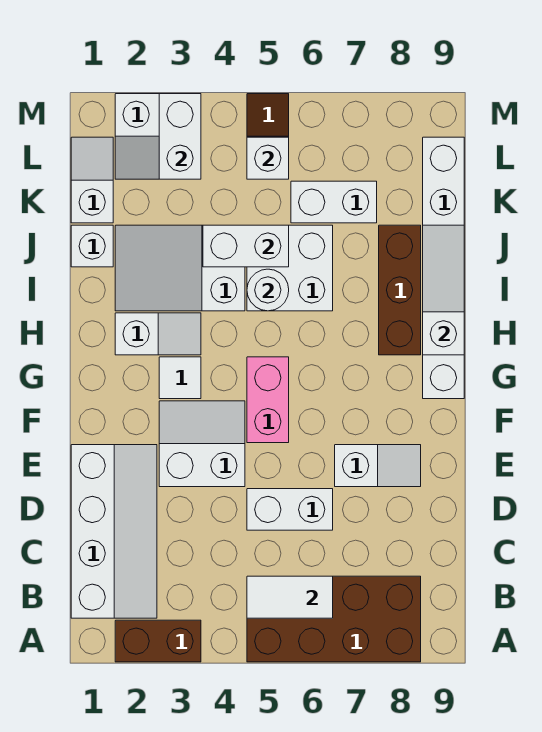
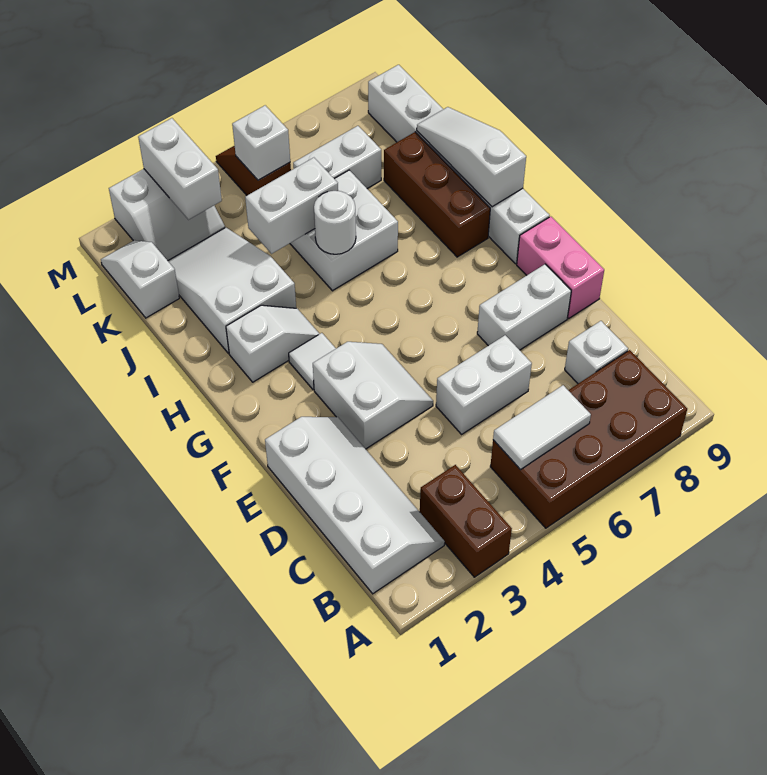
brown brick A2:A3 level 1 -> brown brick A3:B3 level 1
white slope E3:F4 level 1 top E -> white slope E3:F4 level 1 top 3
white slope E7:E8 level 1 top 7 -> white brick E7:E8 level 1
pink brick F5:G5 level 1 -> pink brick E9:F9 level 1
white slope I2:J4 level 1 top 4 -> white slope I2:K3 level 1 top I
white brick J1 level 1 -> white brick C8 level 1

